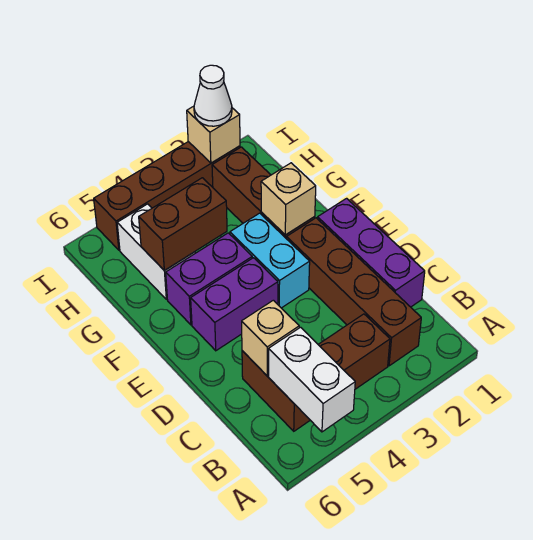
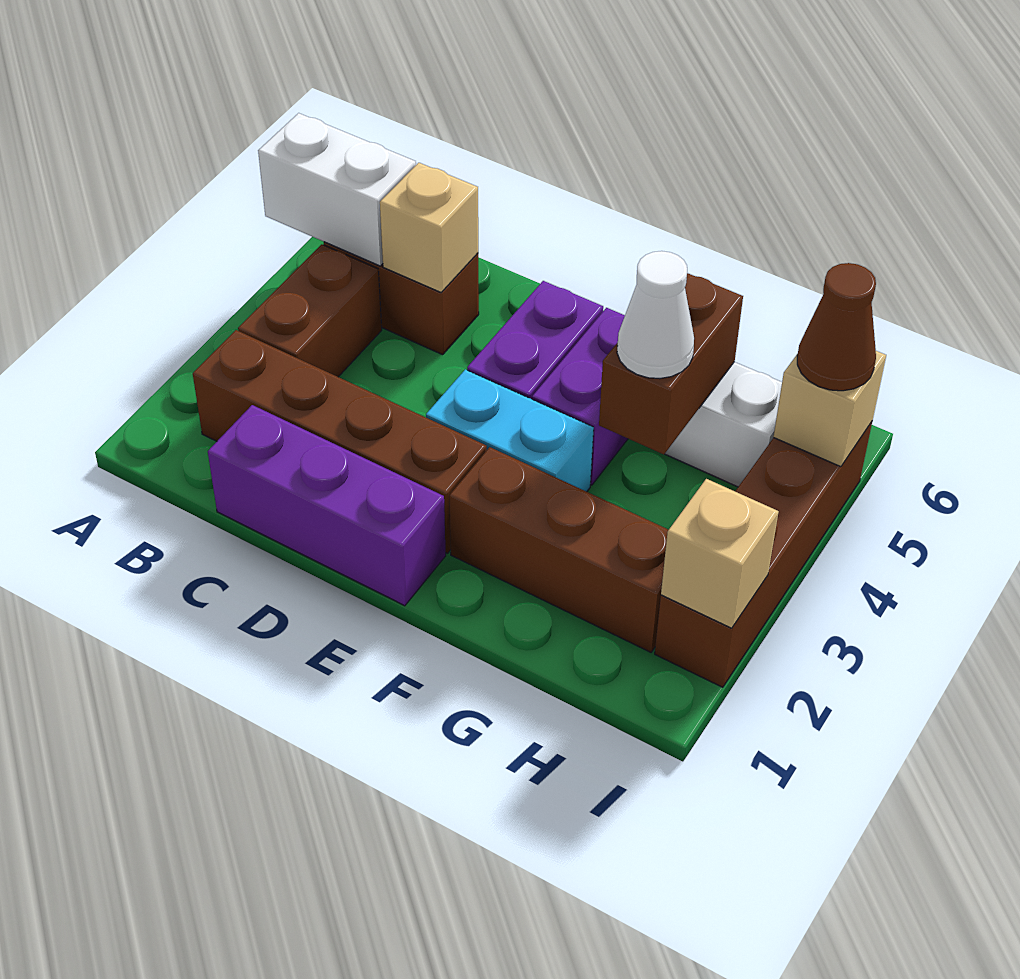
tan brick F2 level 2 -> tan brick I5 level 2
white cone I2 level 3 -> white cone G4 level 3
none -> brown cone I5 level 3

